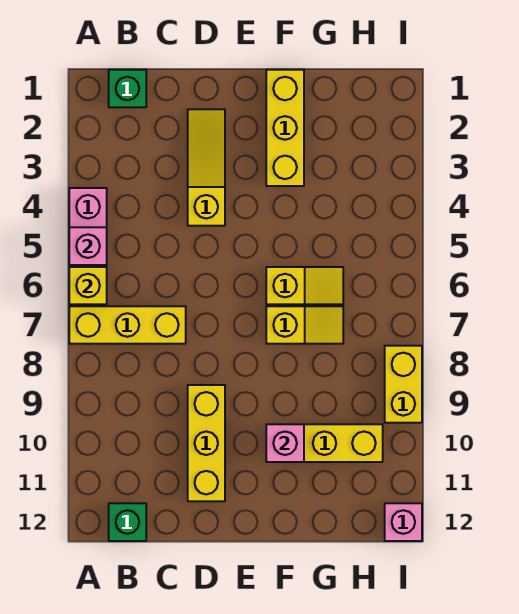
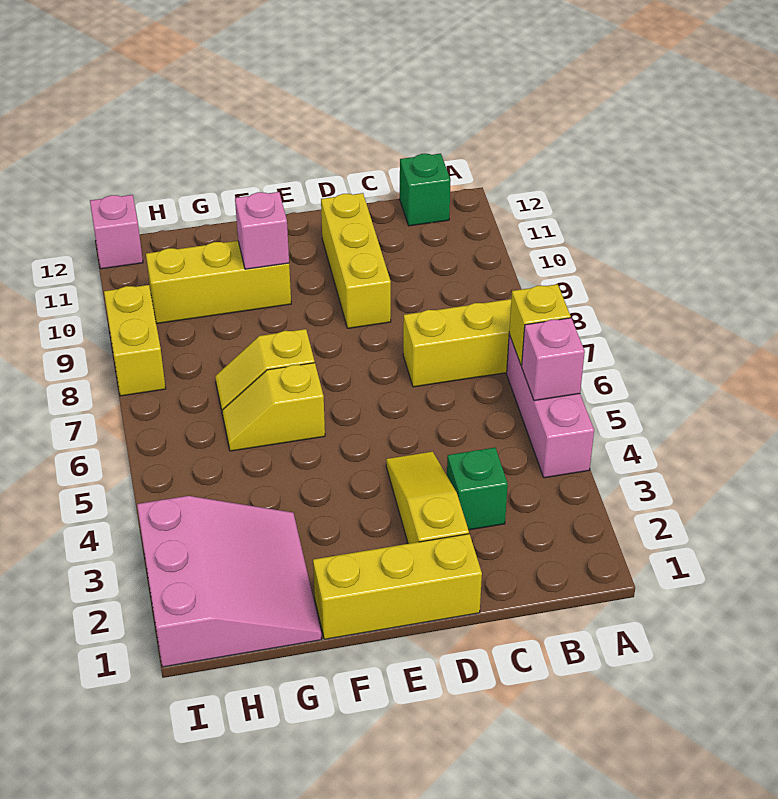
green brick B1 level 1 -> green brick C3 level 1
yellow slope D2:D4 level 1 top 4 -> yellow slope D2:D4 level 1 top 2
yellow brick F1:F3 level 1 -> yellow brick D1:F1 level 1
none -> pink slope G1:I3 level 1 top I

